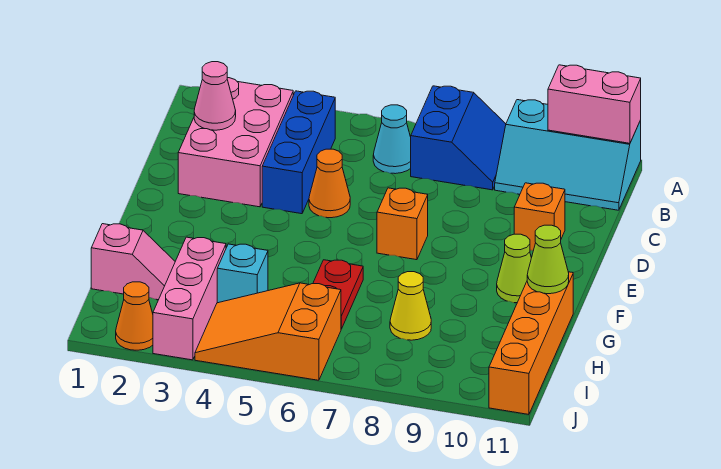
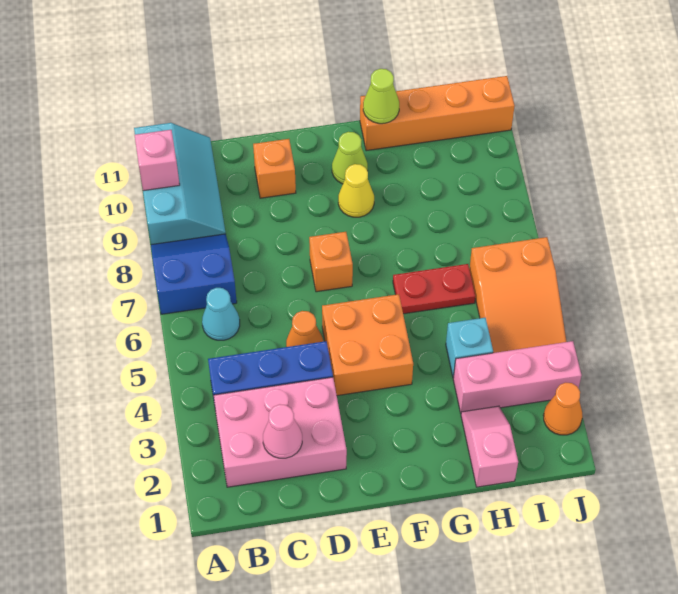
pink brick A10:A11 level 2 -> pink brick A10 level 2
none -> orange brick E4:F5 level 1
yellow cone H8 level 1 -> yellow cone F9 level 1

